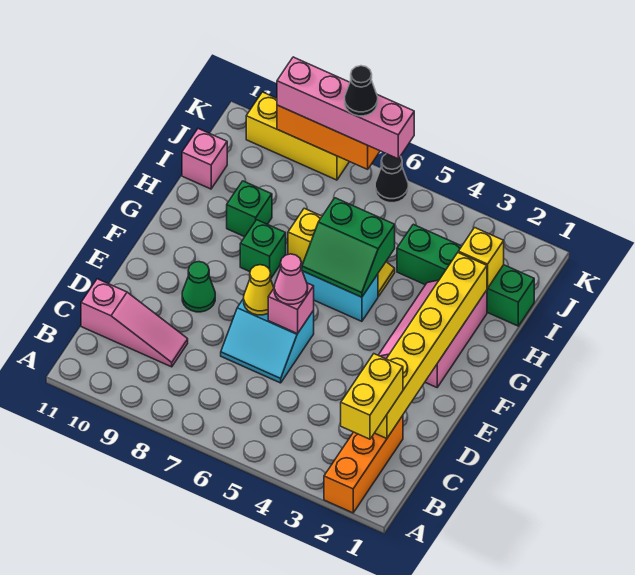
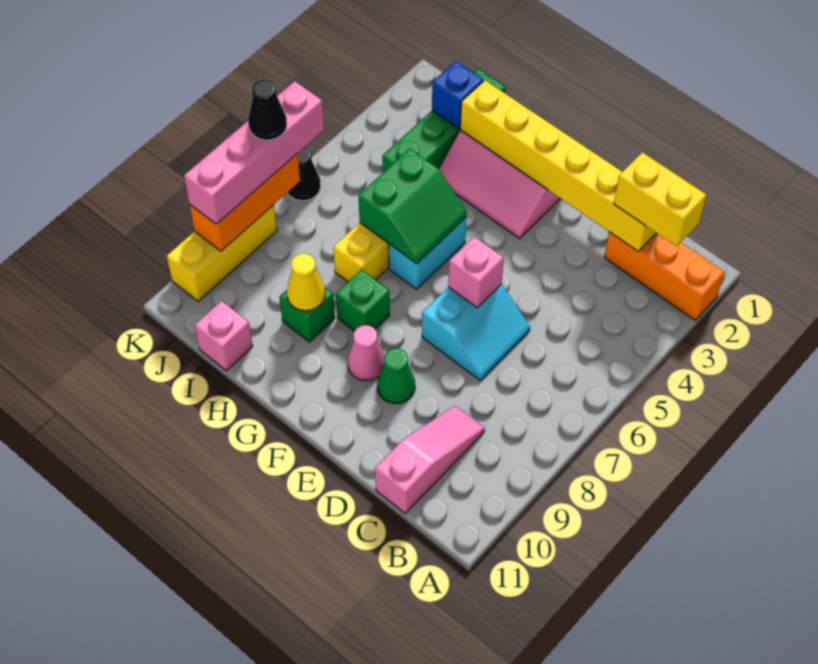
pink cone E6 level 3 -> pink cone F9 level 1
yellow cone E7 level 2 -> yellow cone H9 level 2
yellow brick I2 level 2 -> blue brick I2 level 2

